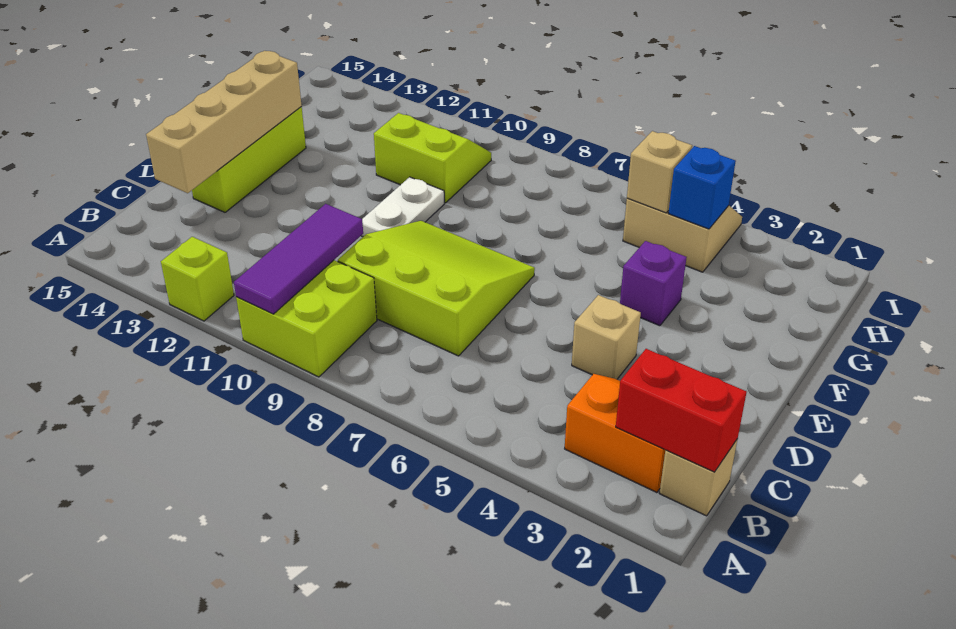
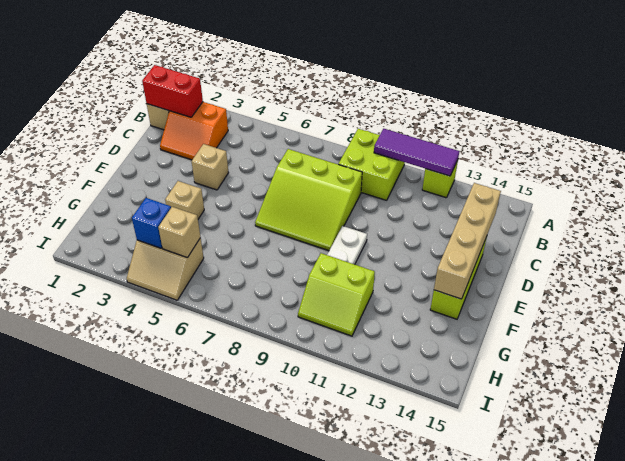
purple tile A10:C10 level 2 -> purple tile A10:A12 level 2
purple brick F4 level 1 -> tan brick F4 level 1

